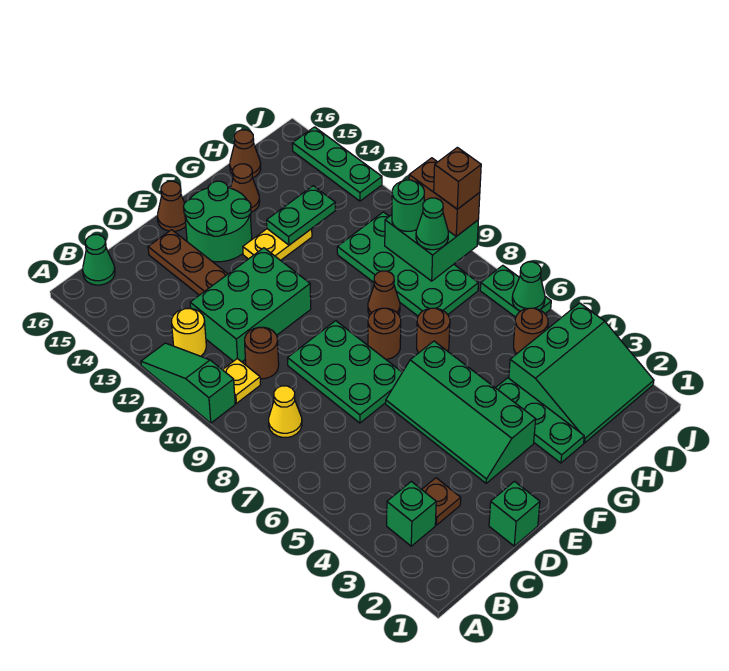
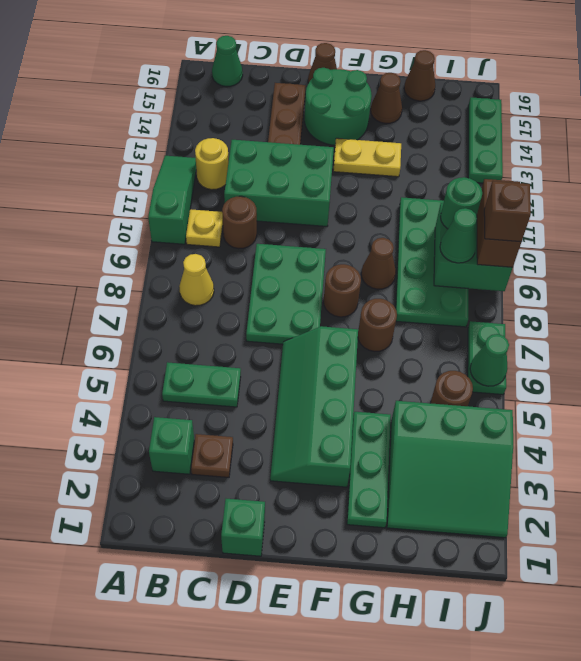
green plate G13:H13 level 2 -> green plate B5:C5 level 1

